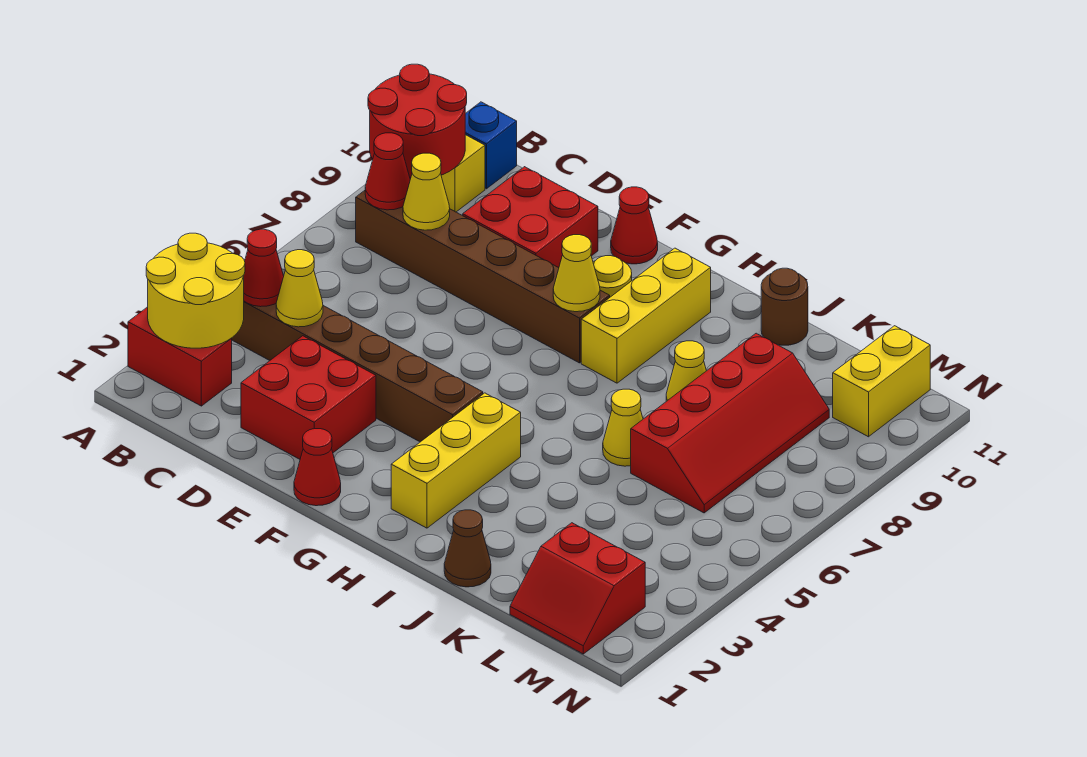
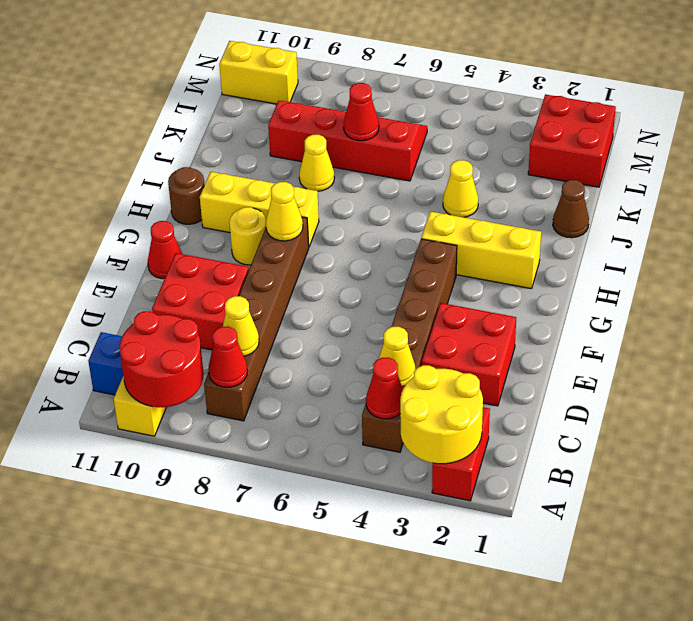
red cone F1 level 1 -> red cone K7 level 2
yellow cone J6 level 1 -> yellow cone J4 level 1
brown round brick J11 level 1 -> brown round brick H11 level 1
red slope L1:M2 level 1 top 2 -> red brick L1:M2 level 1

